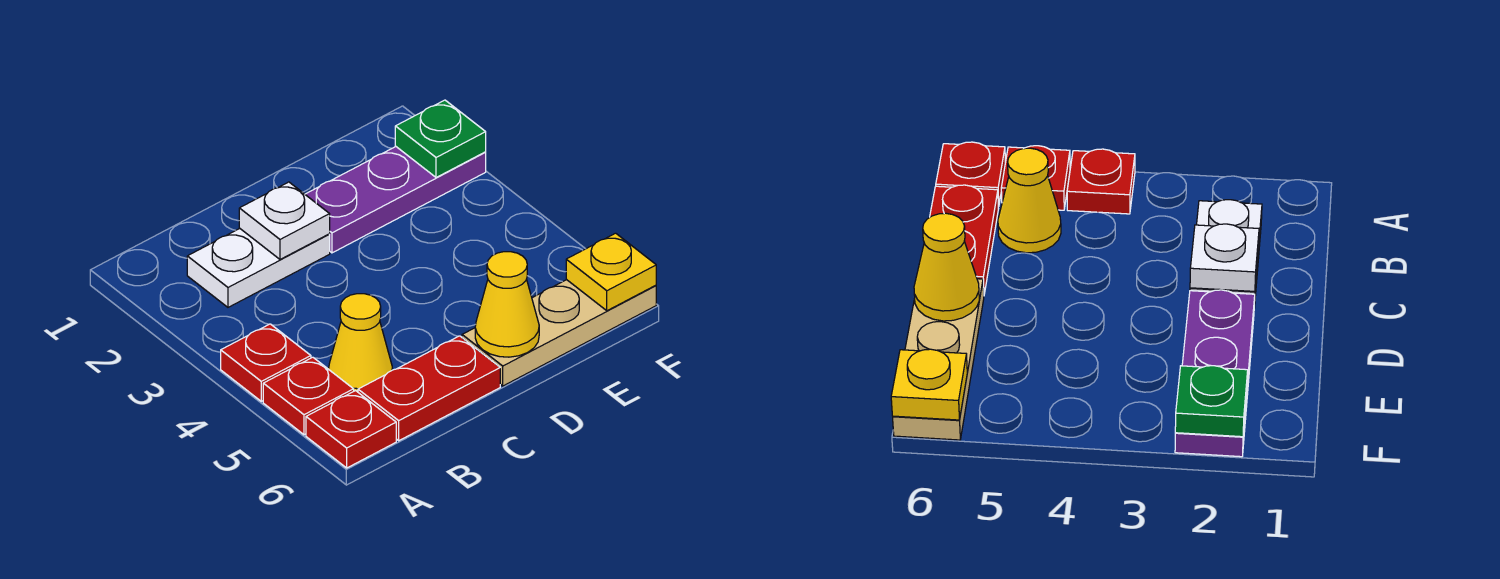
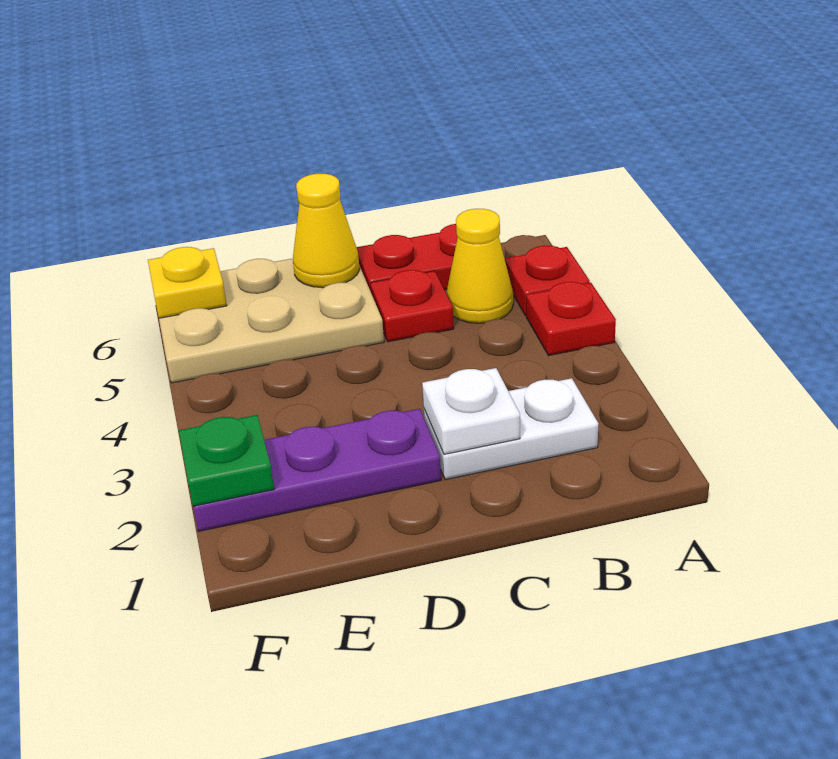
red plate A6 level 1 -> red plate C5 level 1
tan plate D6:F6 level 1 -> tan plate D5:F6 level 1

